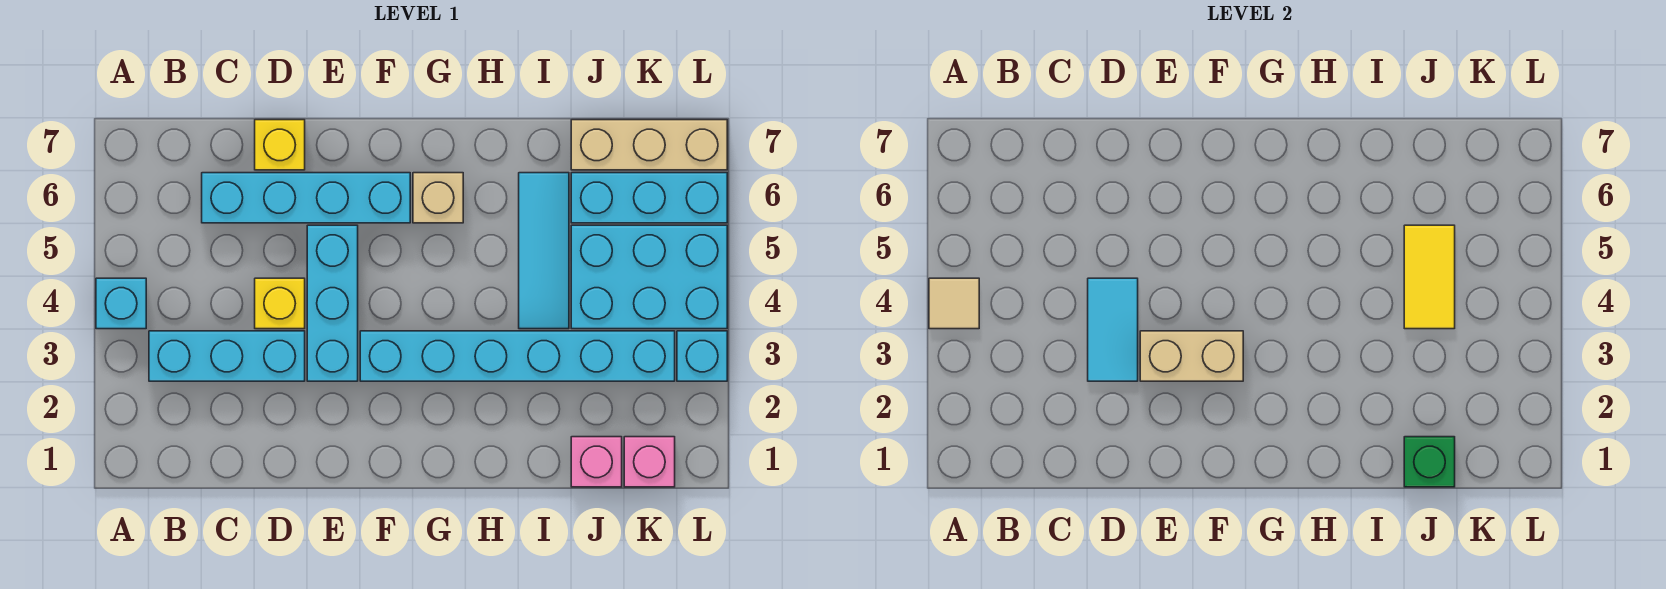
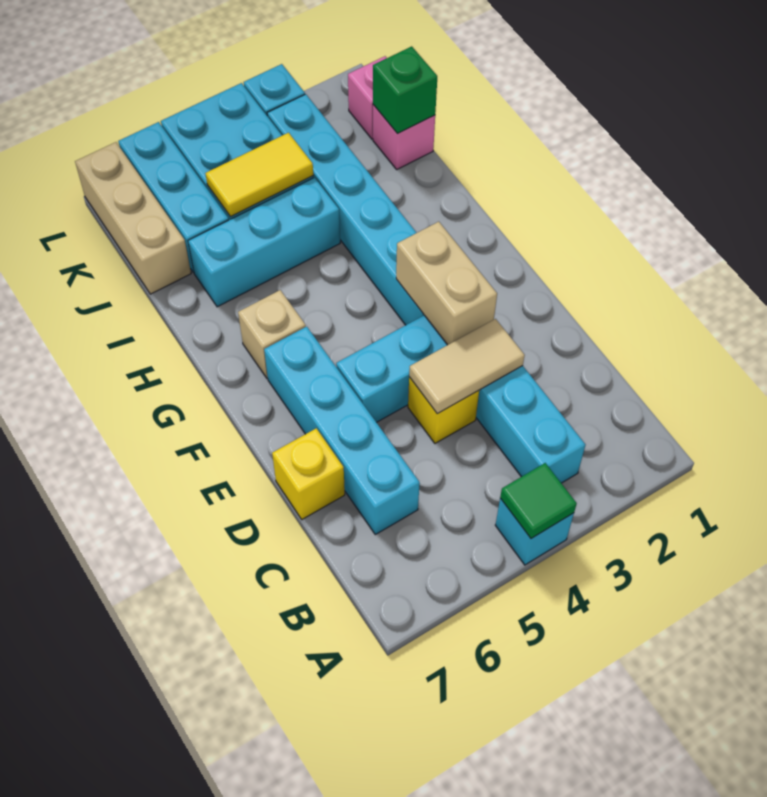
tan tile A4 level 2 -> green tile A4 level 2
cyan tile D3:D4 level 2 -> tan tile D3:D4 level 2
cyan tile I4:I6 level 1 -> cyan brick I4:I6 level 1

